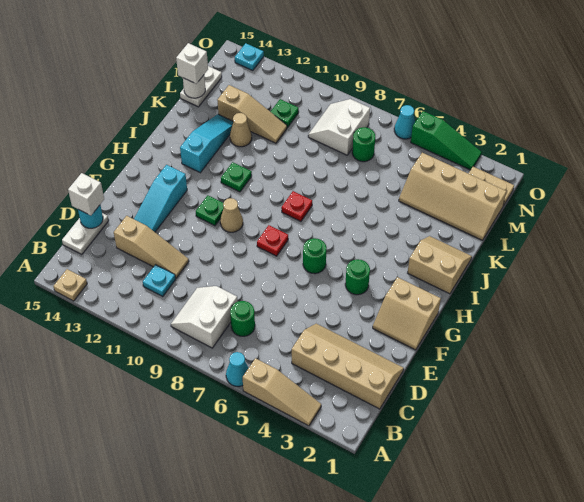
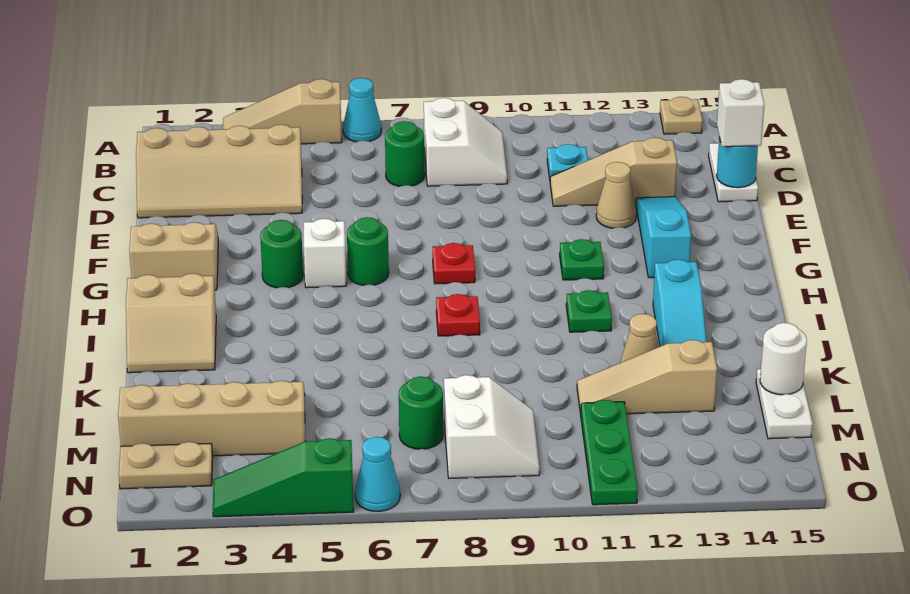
tan cone G10 level 1 -> tan cone E12 level 1
white brick L15 level 3 -> white brick G5 level 1
green plate M11 level 1 -> green plate M11:O11 level 1
cyan plate O14 level 1 -> none

